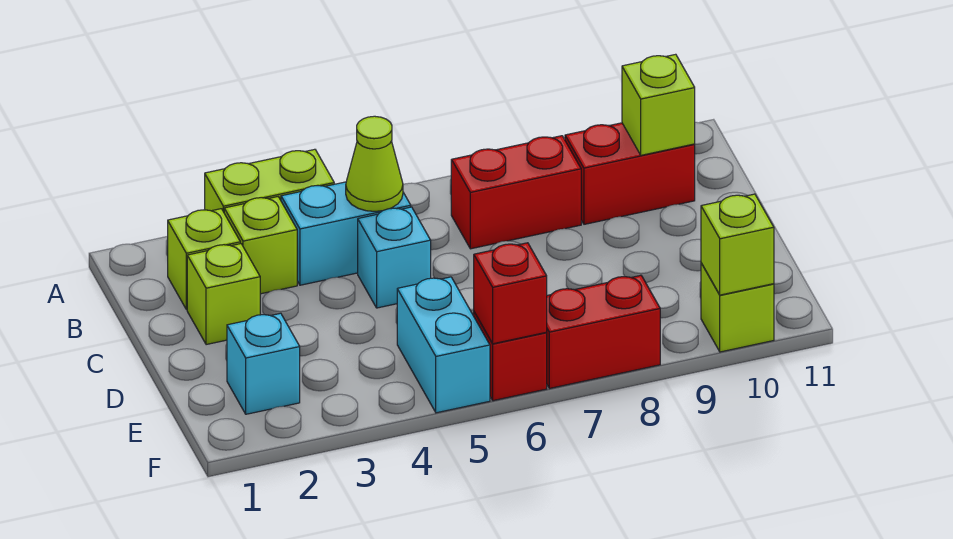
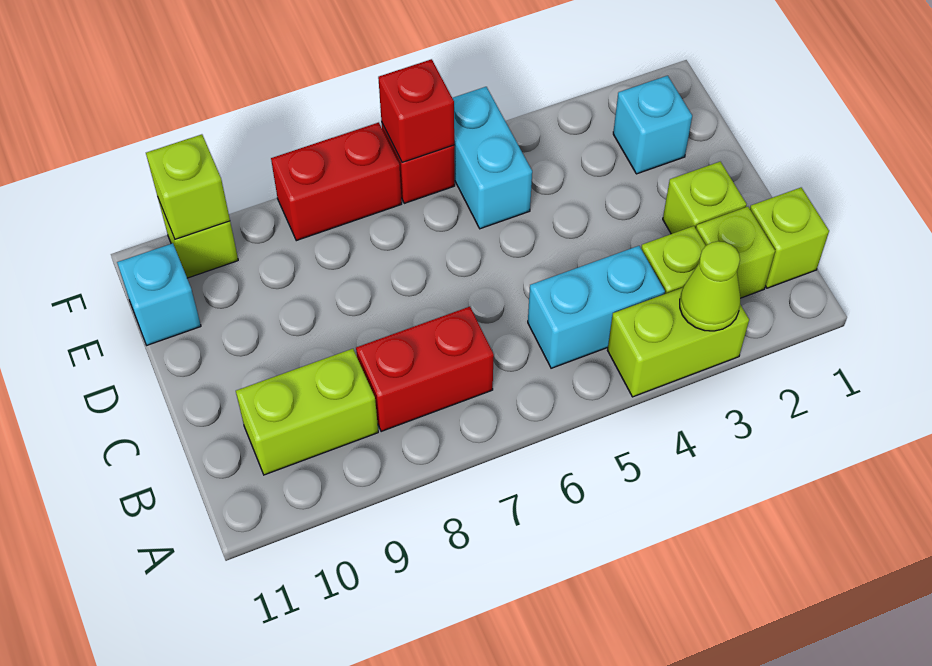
lime cone B5 level 2 -> lime cone A3 level 2
red brick B9:B10 level 1 -> lime brick B9:B10 level 1
lime brick B10 level 2 -> lime brick B1 level 1
cyan brick C5 level 1 -> cyan brick E11 level 1

